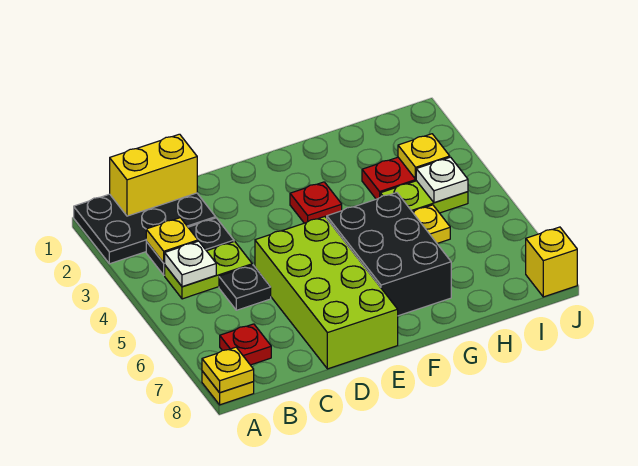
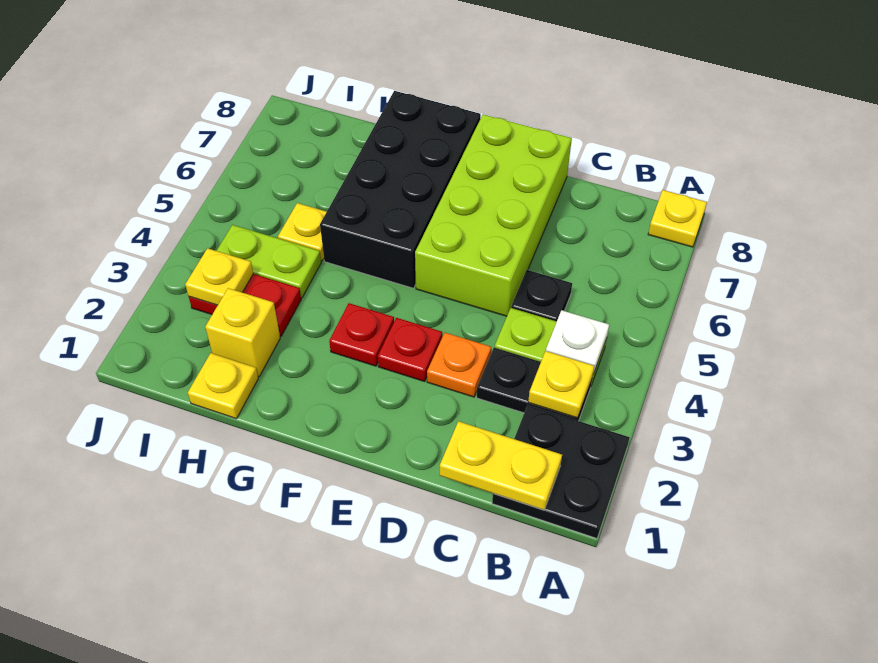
black plate A1:C2 level 1 -> black plate A1:B2 level 1
yellow plate A8 level 2 -> yellow plate H1 level 1
yellow brick B1:C1 level 2 -> yellow plate B1:C1 level 2
red plate B7 level 1 -> red plate E3 level 1
none -> orange plate D3 level 1
black brick F5:G7 level 1 -> black brick F5:G8 level 1
white plate I4 level 2 -> none
yellow brick J8 level 1 -> yellow brick H2 level 1

